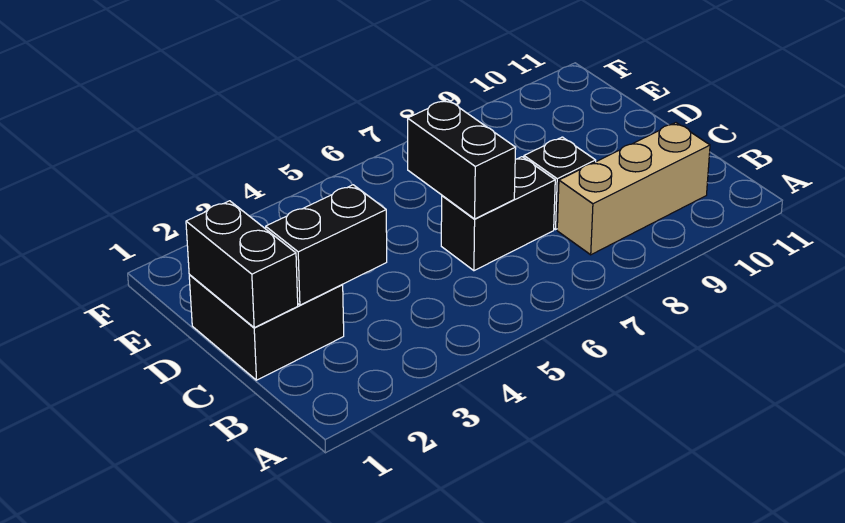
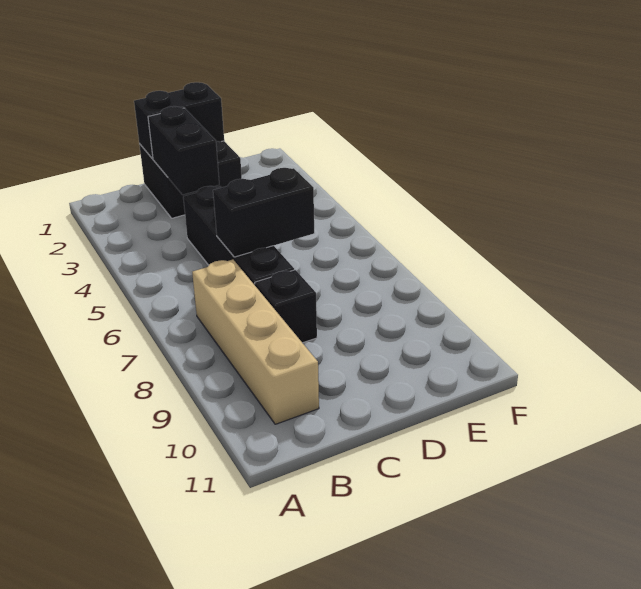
tan brick B8:B10 level 1 -> tan brick B7:B10 level 1
black brick C6:C7 level 1 -> black brick C4:C7 level 1

